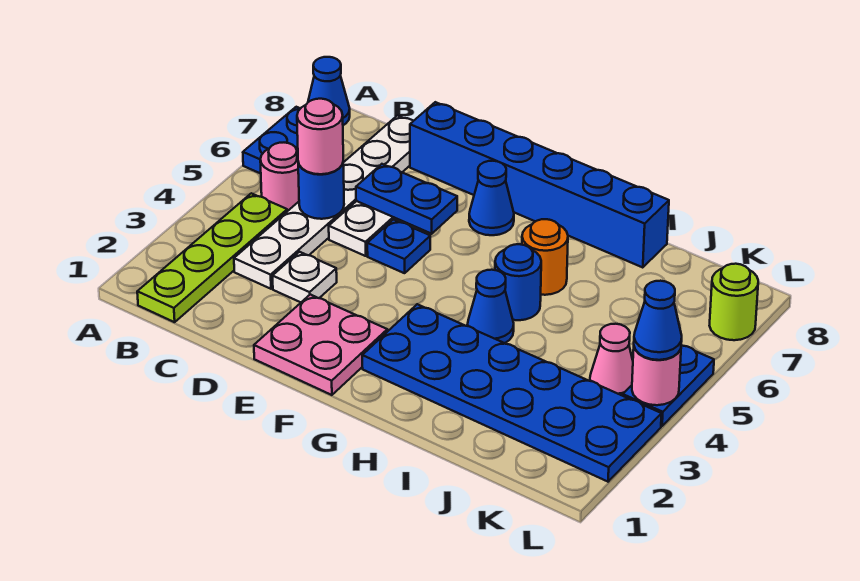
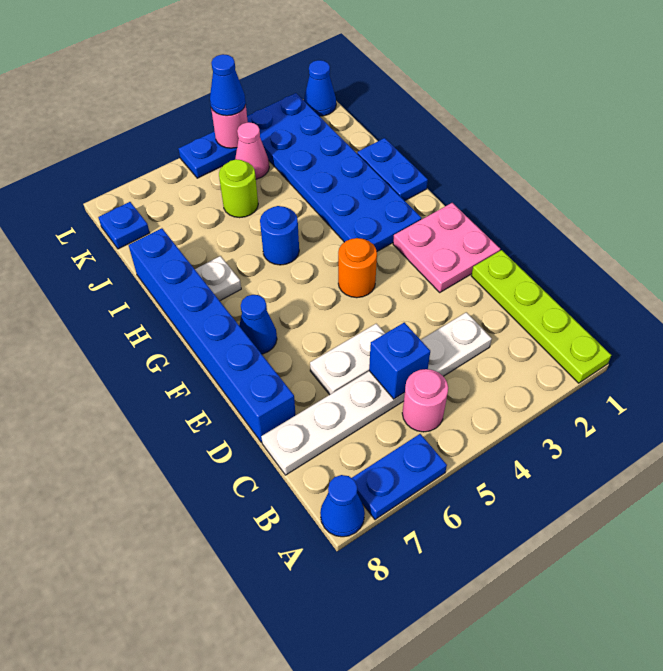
lime plate B1:B4 level 1 -> lime plate A1:D1 level 1
blue round brick C5 level 2 -> blue brick C5 level 2
pink round brick C5 level 3 -> none
white plate D3 level 1 -> white plate H7 level 1
blue plate D6:E6 level 2 -> blue plate H1:I1 level 1
blue plate E5 level 1 -> blue plate K8 level 1
blue cone H4 level 1 -> blue cone L1 level 1
orange round brick H6 level 1 -> orange round brick F4 level 1
lime round brick L7 level 1 -> lime round brick J5 level 1

